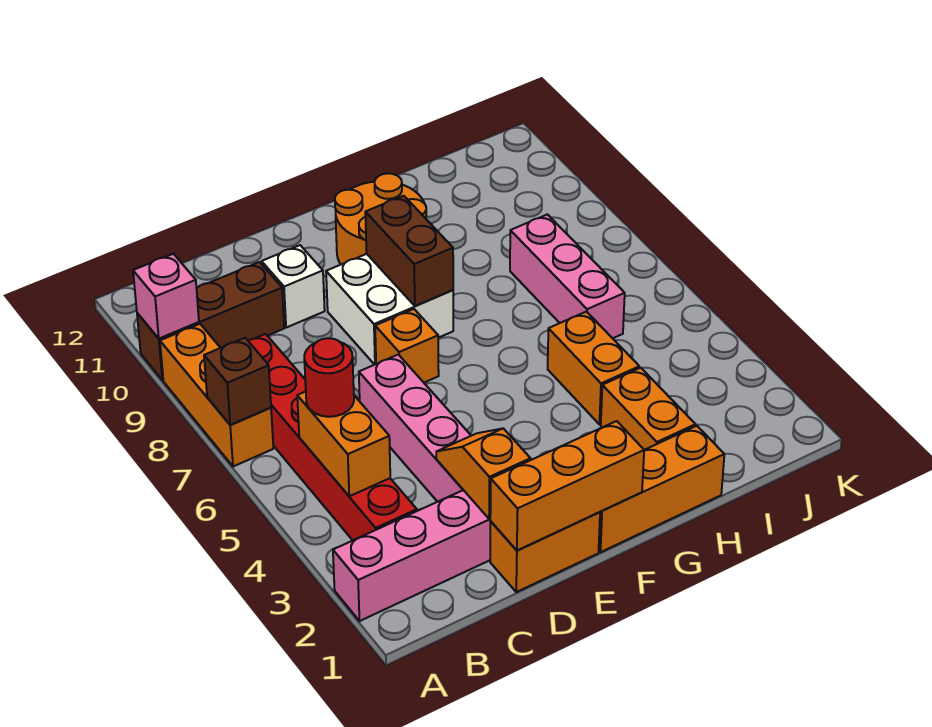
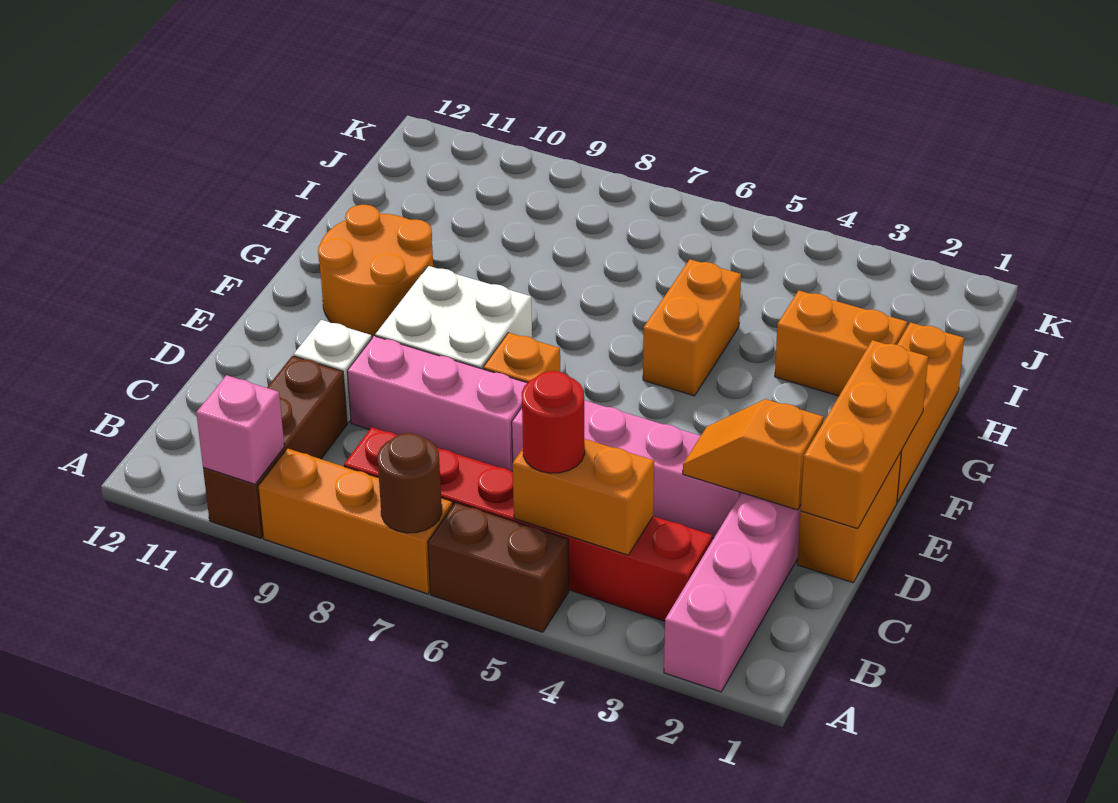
brown brick A7 level 2 -> brown round brick A7 level 2
brown brick F8:F9 level 2 -> brown brick A5:A6 level 1
orange brick H4:H5 level 1 -> orange brick G5:H5 level 1
pink brick I6:I8 level 1 -> pink brick D7:D9 level 1

